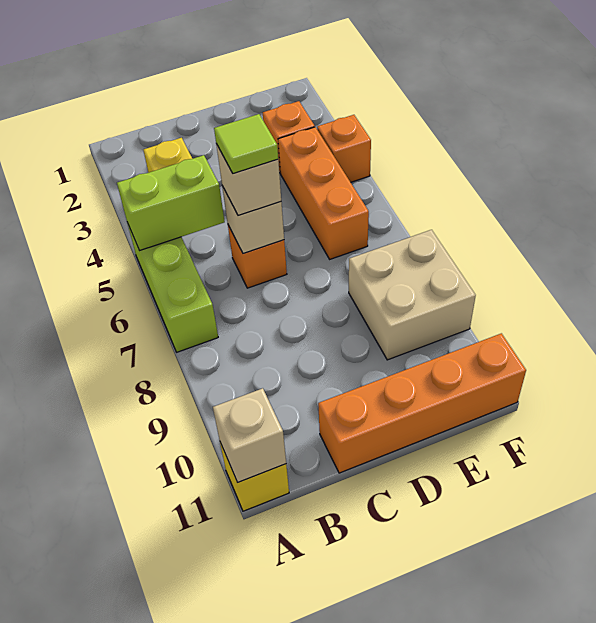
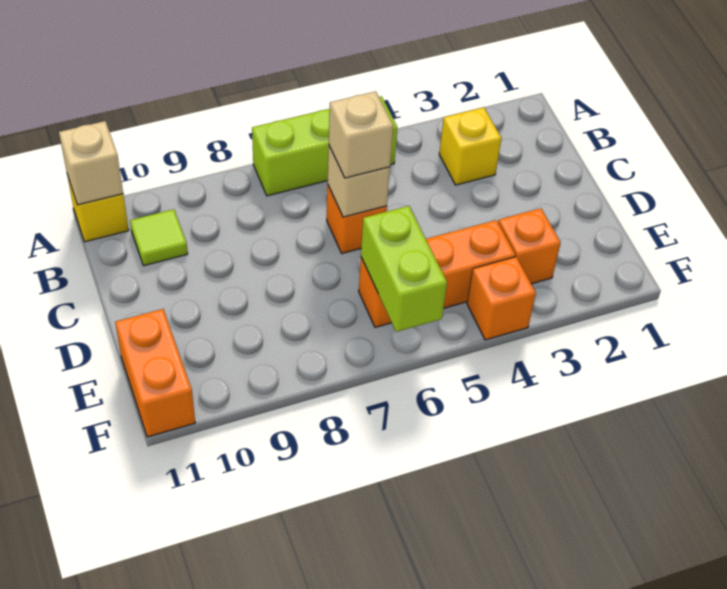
lime brick A5:B5 level 2 -> lime brick E6:F6 level 2
lime tile C6 level 4 -> lime tile B10 level 1
orange brick C11:F11 level 1 -> orange brick E11:F11 level 1
tan brick E8:F9 level 1 -> none

